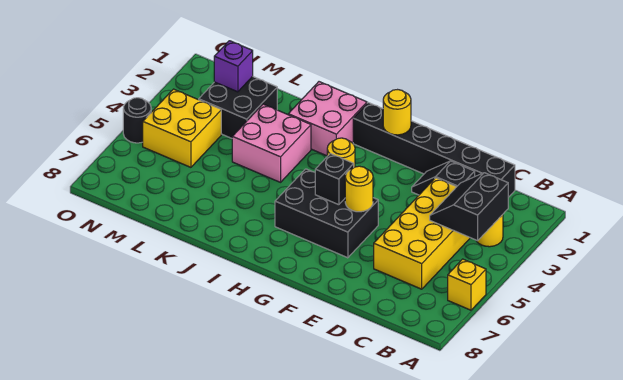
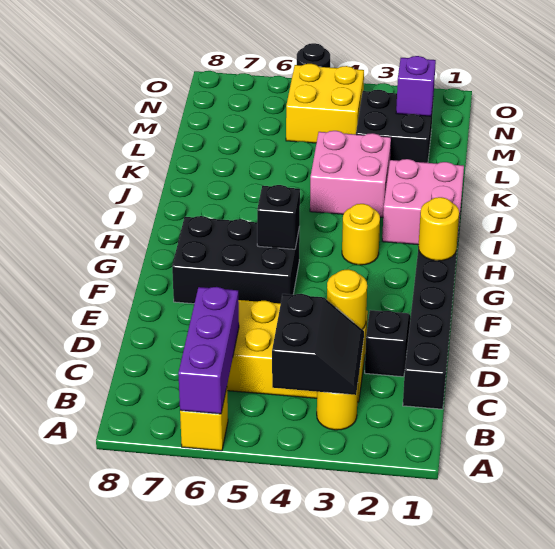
none -> purple brick A6:C6 level 2
black slope B3:C4 level 2 top B -> black slope B3:C4 level 2 top 4
black brick F5:H6 level 1 -> black brick F5:G7 level 1
yellow round brick F5 level 2 -> yellow round brick D3 level 2

